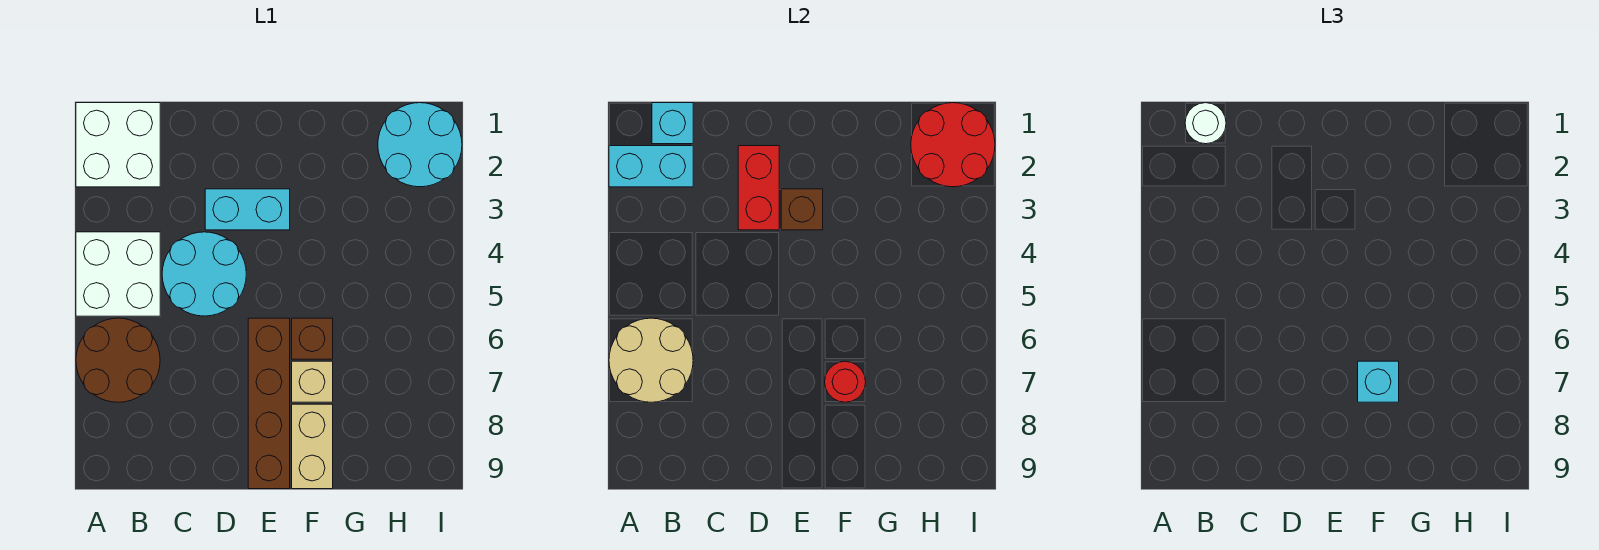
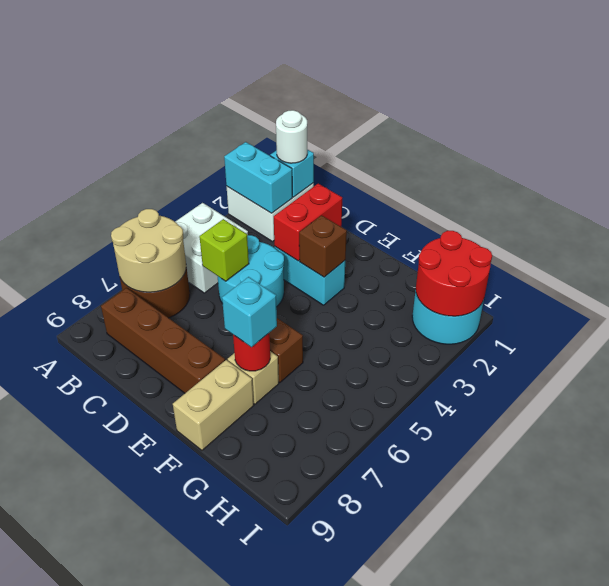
none -> lime brick C5 level 2
brown brick E6:E9 level 1 -> brown brick B8:E8 level 1

